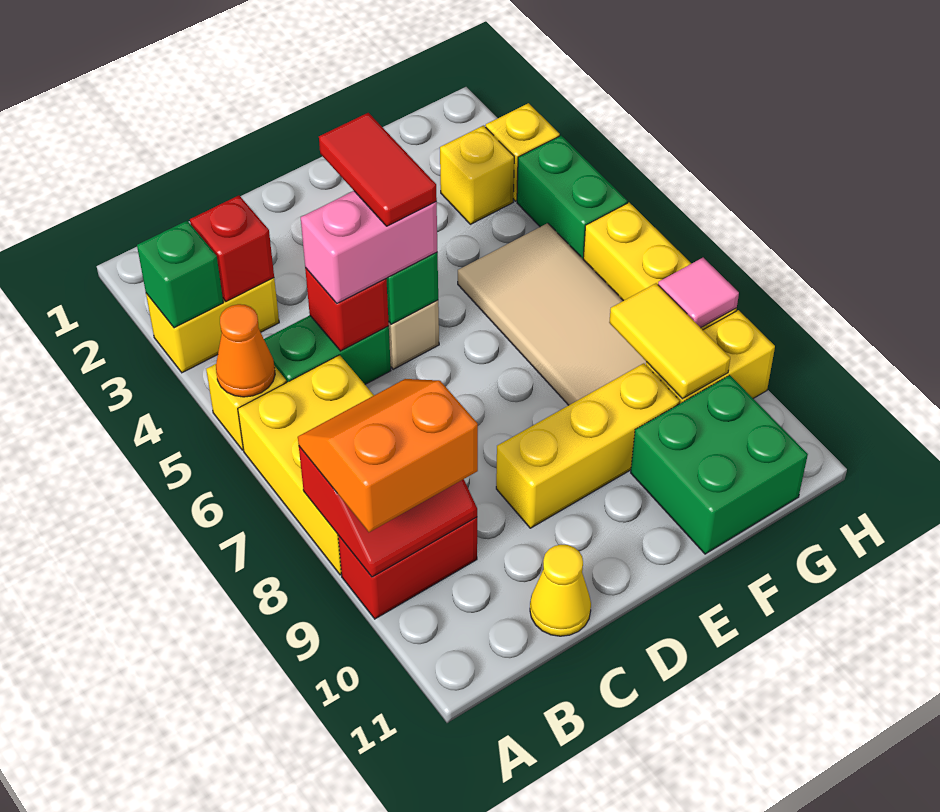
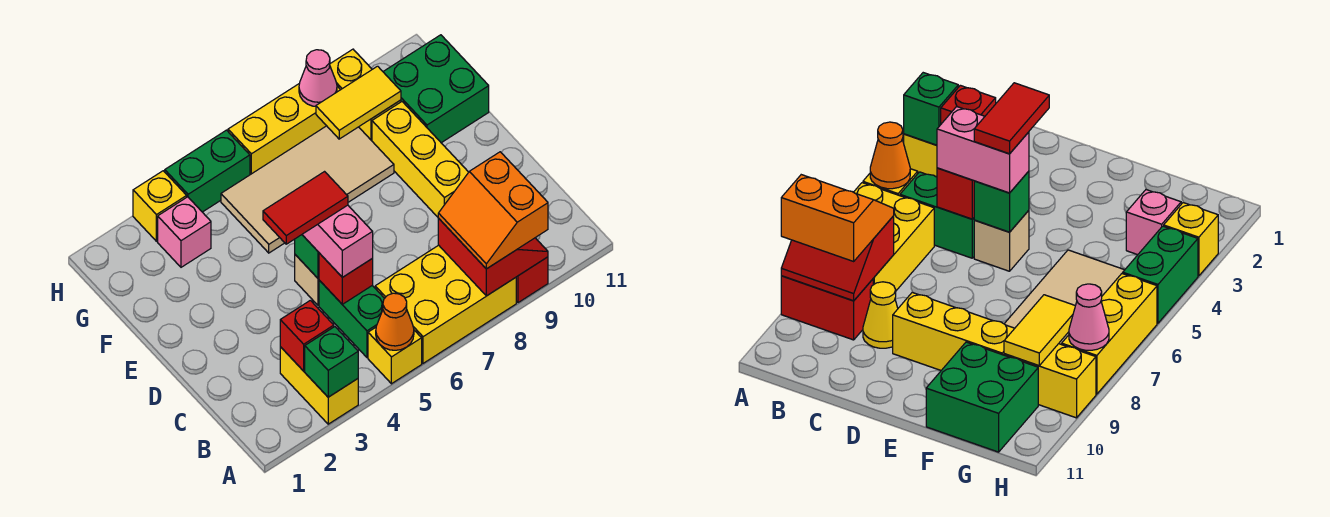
yellow cone C11 level 1 -> yellow cone C9 level 1
yellow brick G3 level 1 -> pink brick G3 level 1
pink tile H8 level 2 -> pink cone H8 level 2

